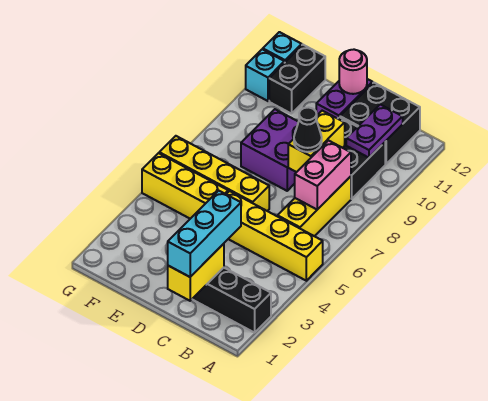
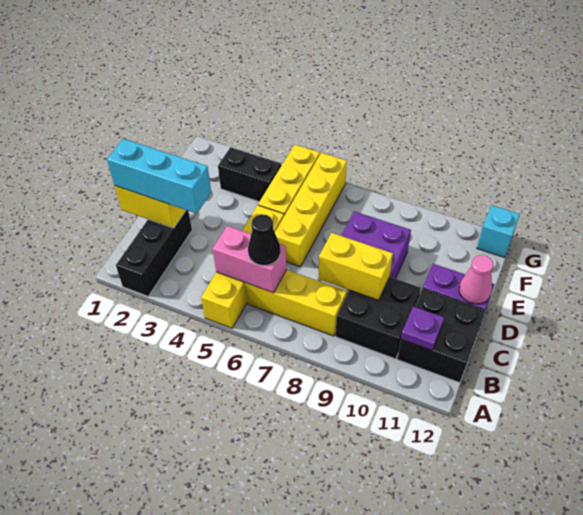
pink brick B7:B8 level 2 -> pink brick B5:B6 level 2
purple plate B10:B11 level 2 -> purple plate B11 level 2
black cone C8 level 3 -> black cone B6 level 3
pink round brick D12 level 2 -> pink cone D12 level 2
black brick F11:F12 level 1 -> black brick F3:F4 level 1
cyan brick G11 level 1 -> none

